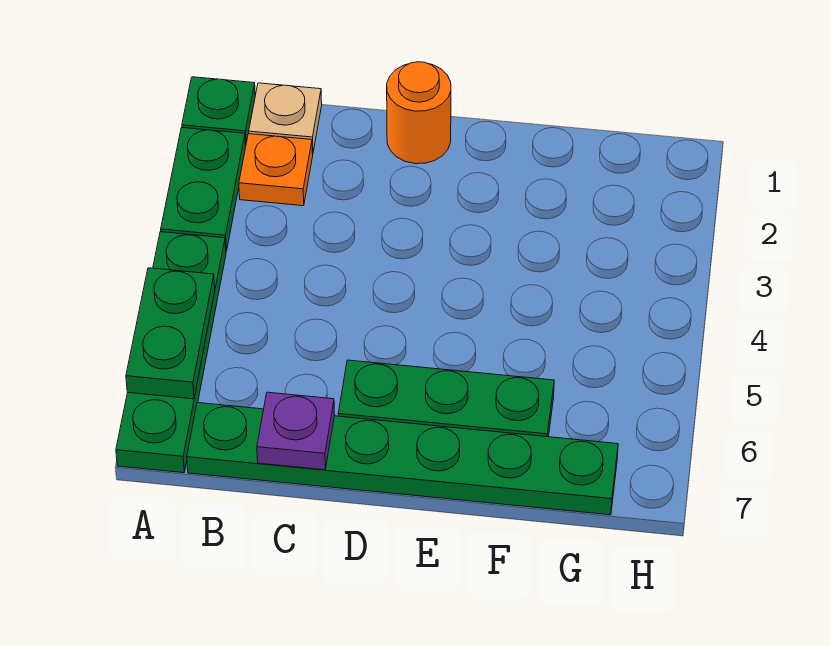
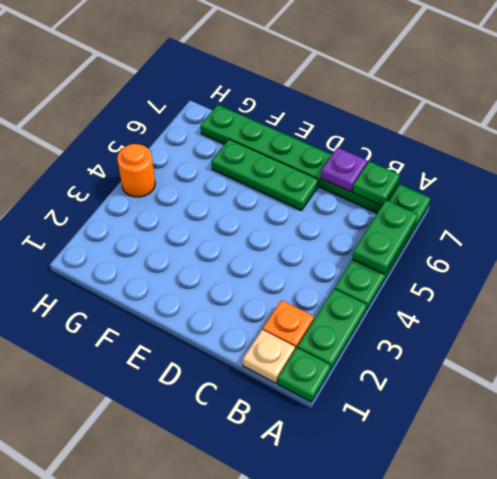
none -> green plate B7 level 2
orange round brick D1 level 1 -> orange round brick H4 level 1

